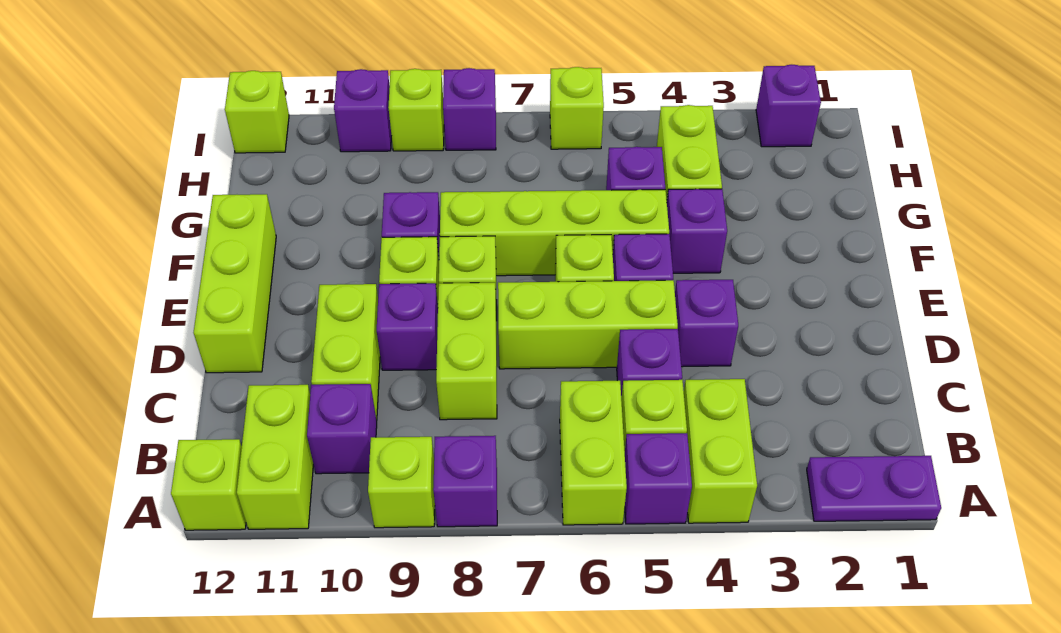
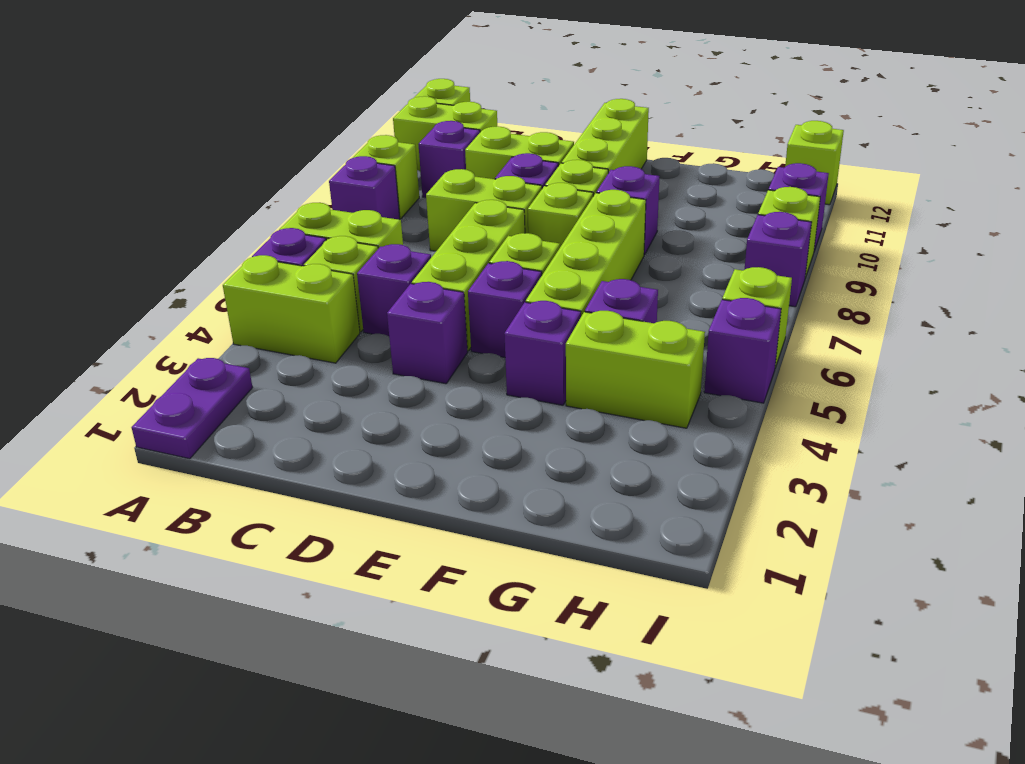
lime brick D12:F12 level 1 -> lime brick E10:E12 level 1
purple brick I2 level 1 -> purple brick I5 level 1

